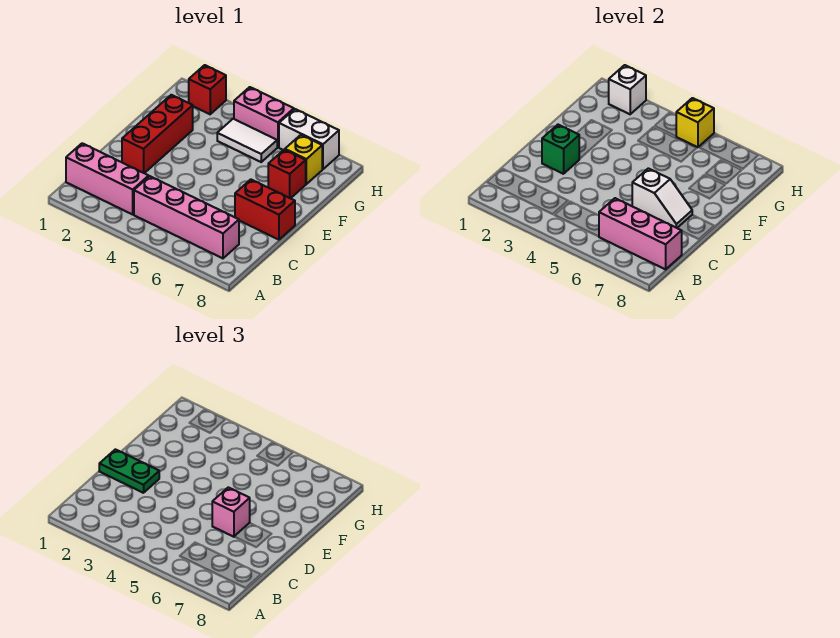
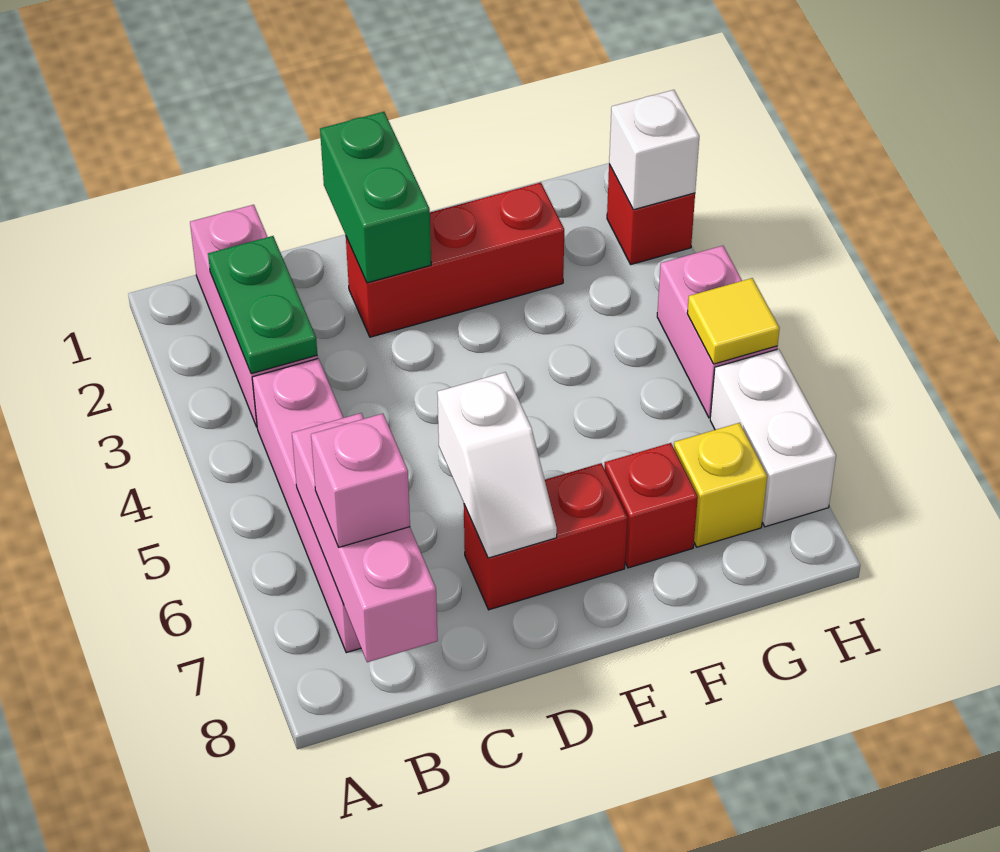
green plate D1:D2 level 3 -> green plate B2:B3 level 2
green brick D2 level 2 -> green brick D1:D2 level 2
pink brick D6 level 3 -> pink brick B7 level 3
red brick D7:D8 level 1 -> red brick D7:E7 level 1
white tile G4:G5 level 1 -> none
yellow brick H5 level 2 -> yellow tile H5 level 2

